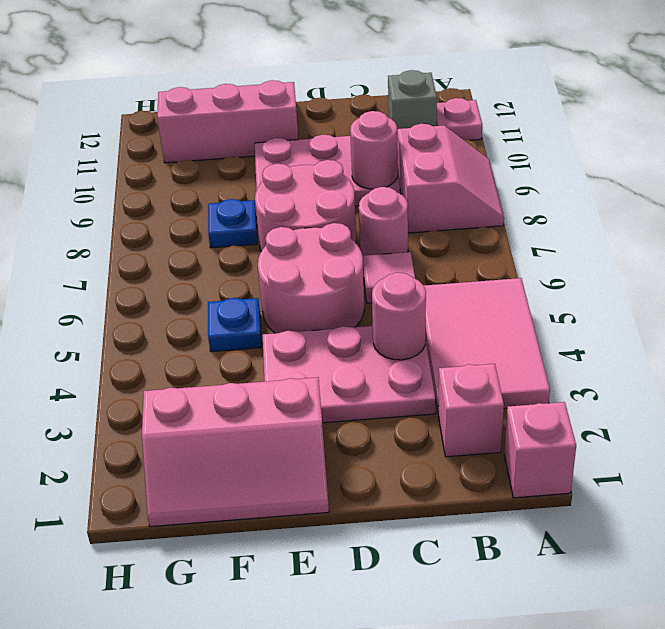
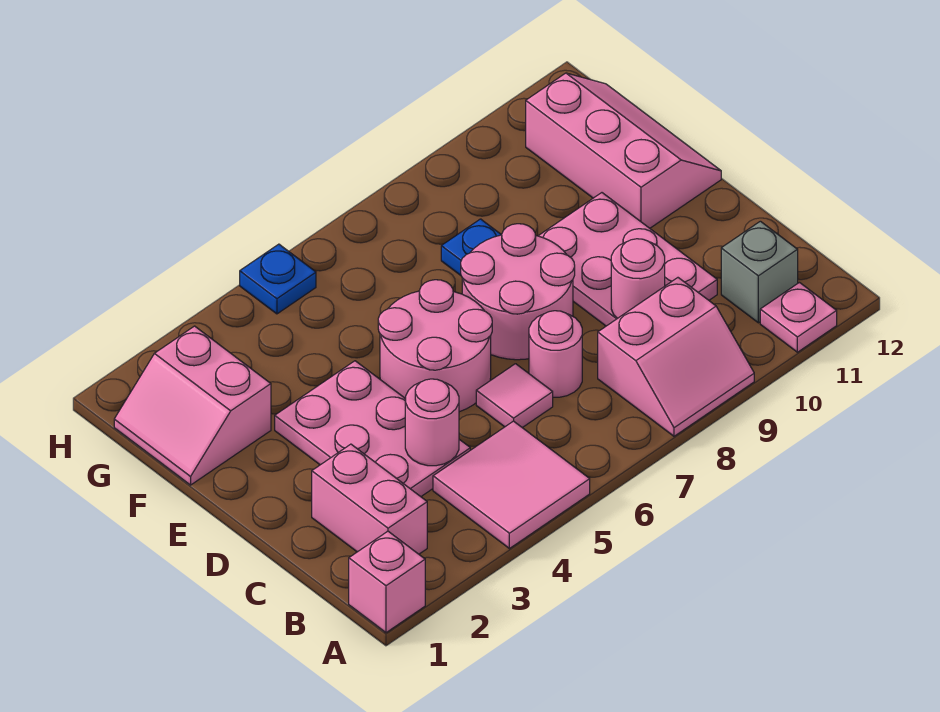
pink tile A3:B5 level 1 -> pink tile A4:B5 level 1
pink brick B2 level 1 -> pink brick B2:C2 level 1
pink slope E1:G2 level 1 top 2 -> pink slope F1:G2 level 1 top 2
blue plate F5 level 1 -> blue plate H5 level 1

